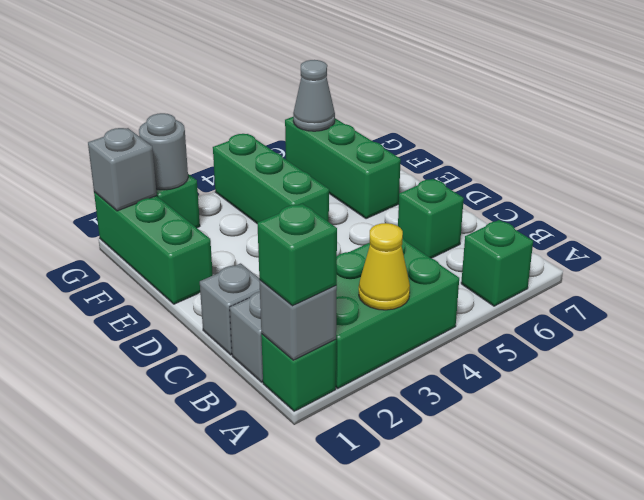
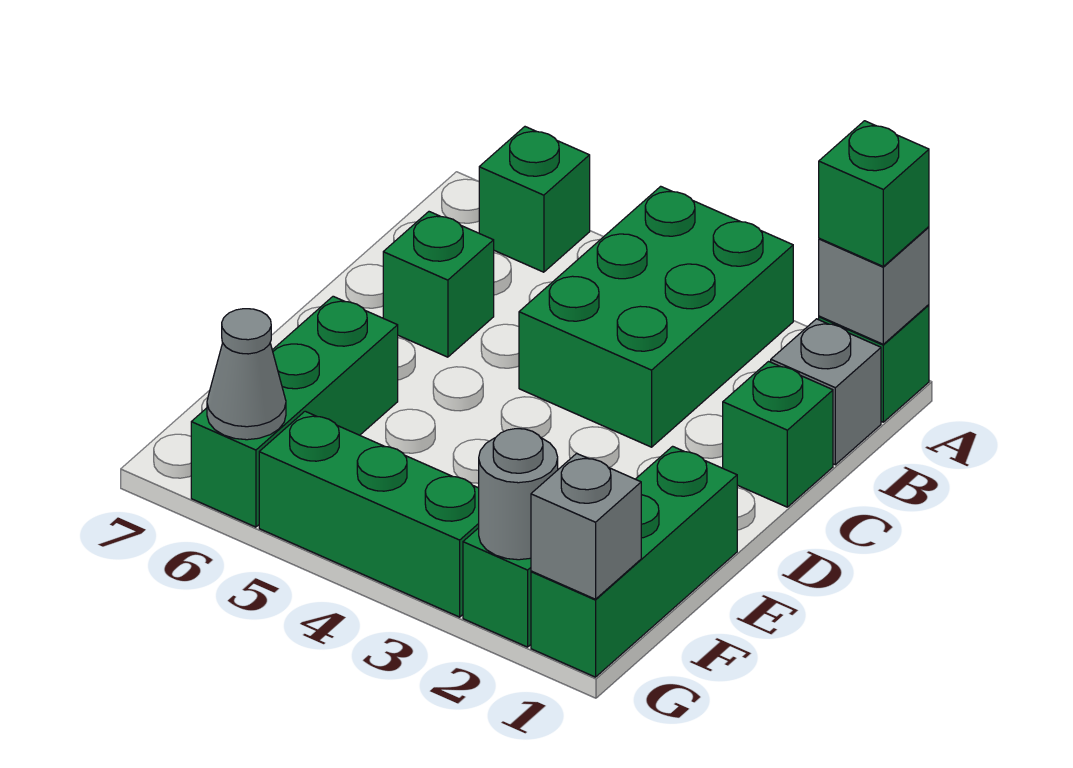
green brick A2:B4 level 1 -> green brick A3:C4 level 1
yellow cone A3 level 2 -> none
grey brick C1 level 1 -> green brick C1 level 1
green brick E4:G4 level 1 -> green brick G3:G5 level 1

